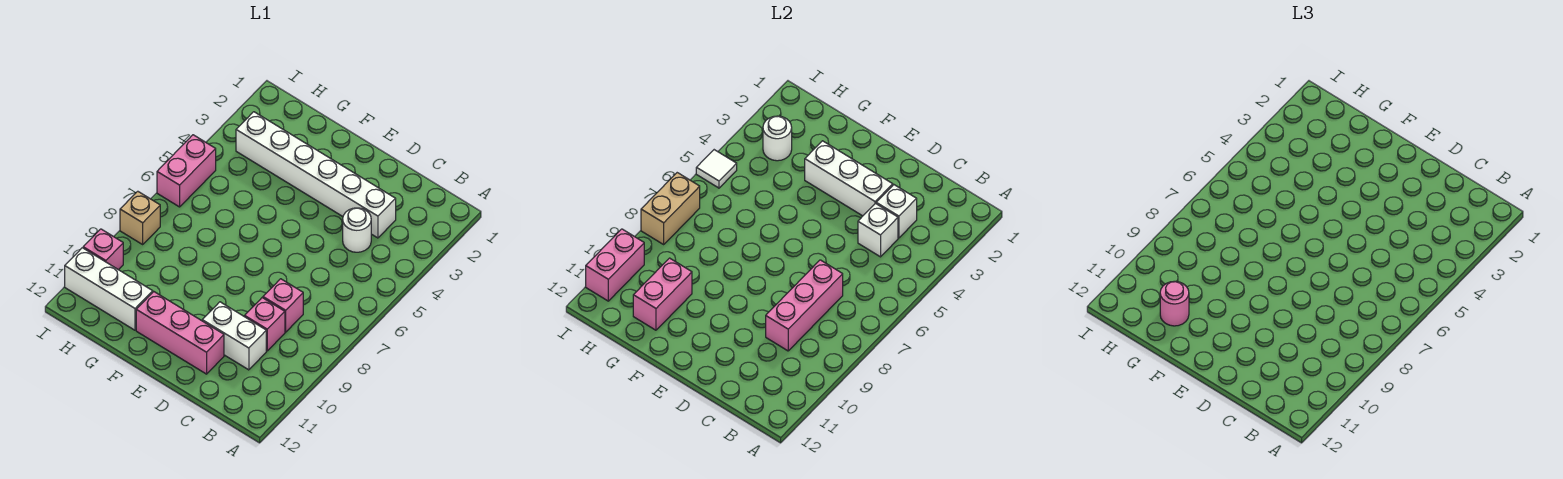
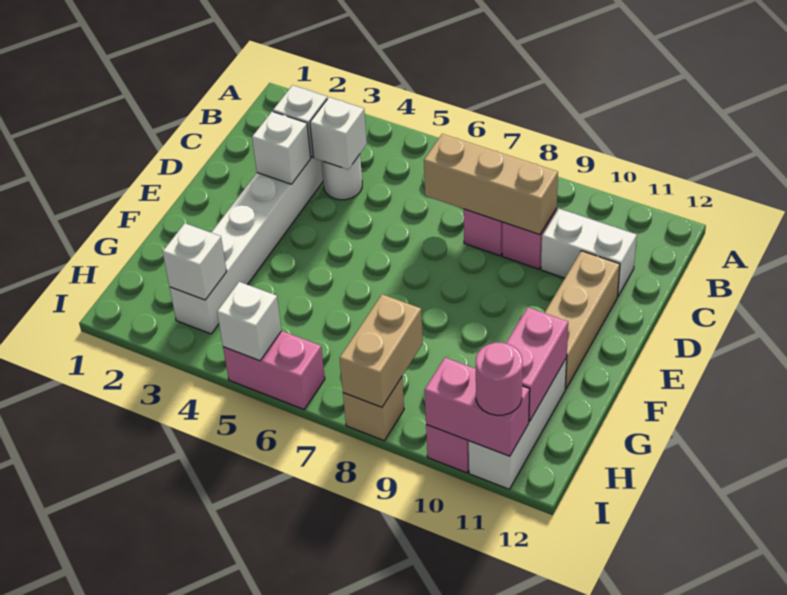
pink brick C7:C9 level 2 -> tan brick C7:C9 level 2
white brick C10:D10 level 1 -> white brick C10:C11 level 1
white brick D3:F3 level 2 -> white brick D3 level 2
pink brick D11:F11 level 1 -> tan brick D11:F11 level 1
pink brick G10:G11 level 2 -> pink brick G11:H11 level 2
pink round brick G11 level 3 -> pink round brick I11 level 3
white round brick H3 level 2 -> white brick H3 level 2
white tile I5 level 2 -> white brick I5 level 2
tan brick I7:I8 level 2 -> tan brick H8:I8 level 2

